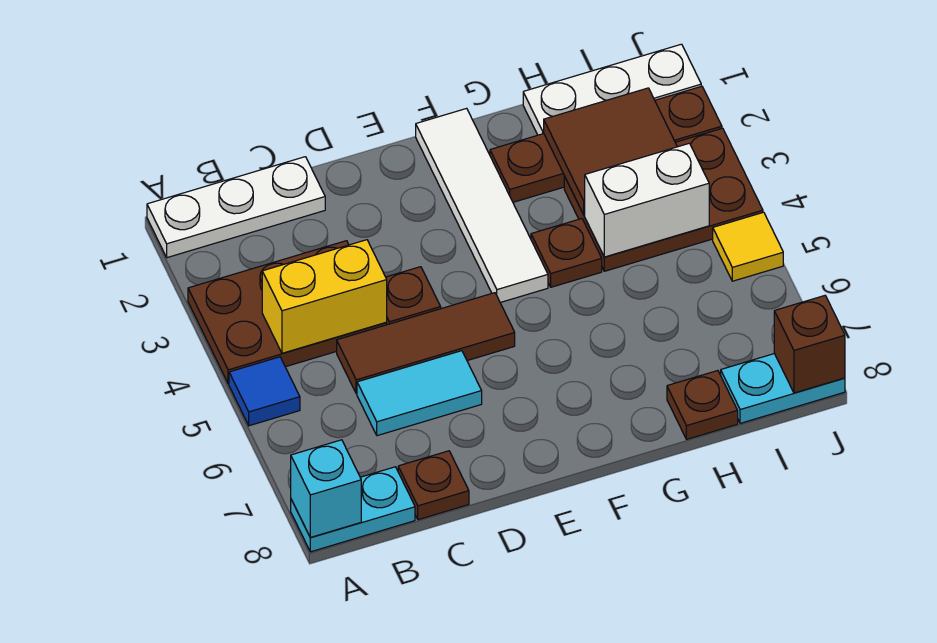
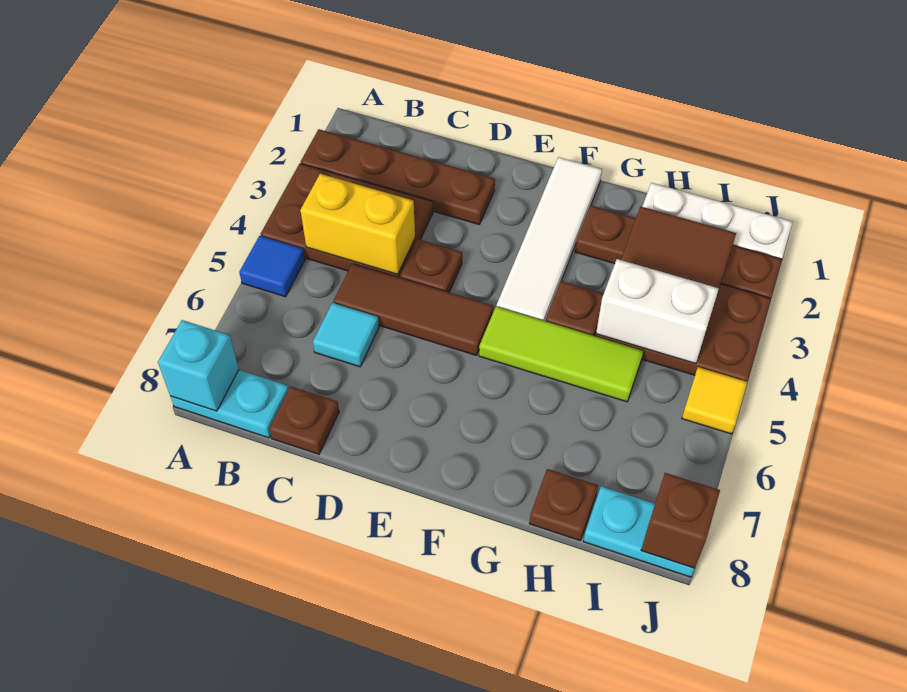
white plate A1:C1 level 1 -> none
none -> brown plate A2:D2 level 1
cyan tile C6:D6 level 1 -> cyan tile C6 level 1
none -> lime tile F5:H5 level 1

